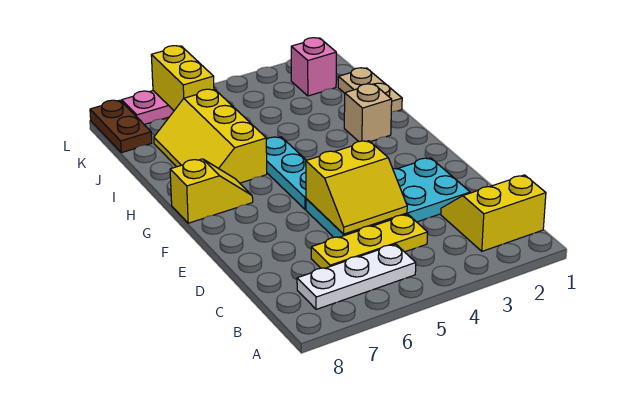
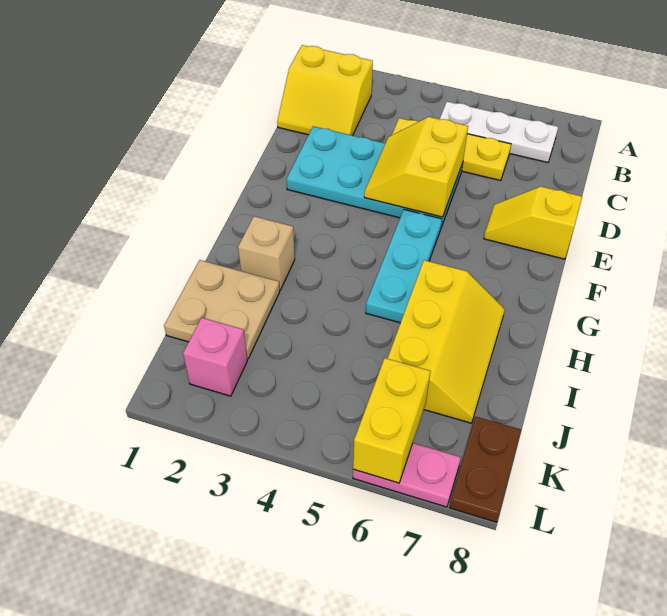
yellow slope D4:E5 level 2 top E -> yellow slope D4:E5 level 2 top 5
yellow slope G7:G8 level 1 top 8 -> yellow slope E7:E8 level 1 top 8
tan plate I1:J1 level 1 -> tan plate I1:J2 level 1

